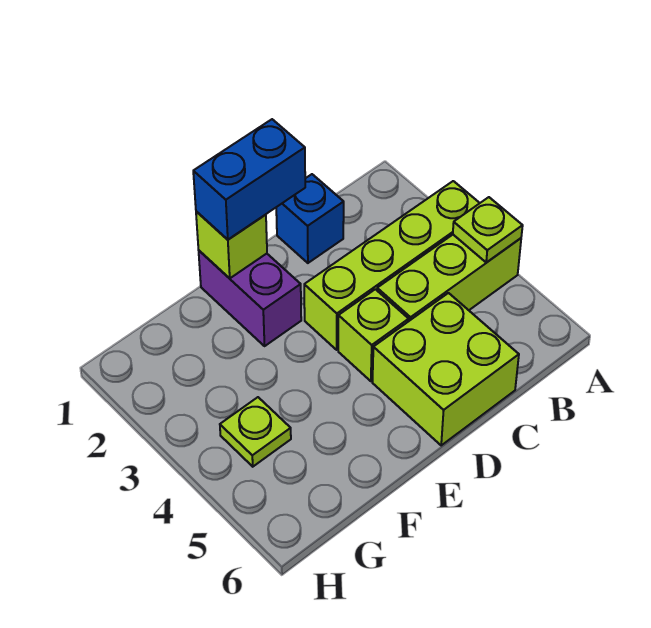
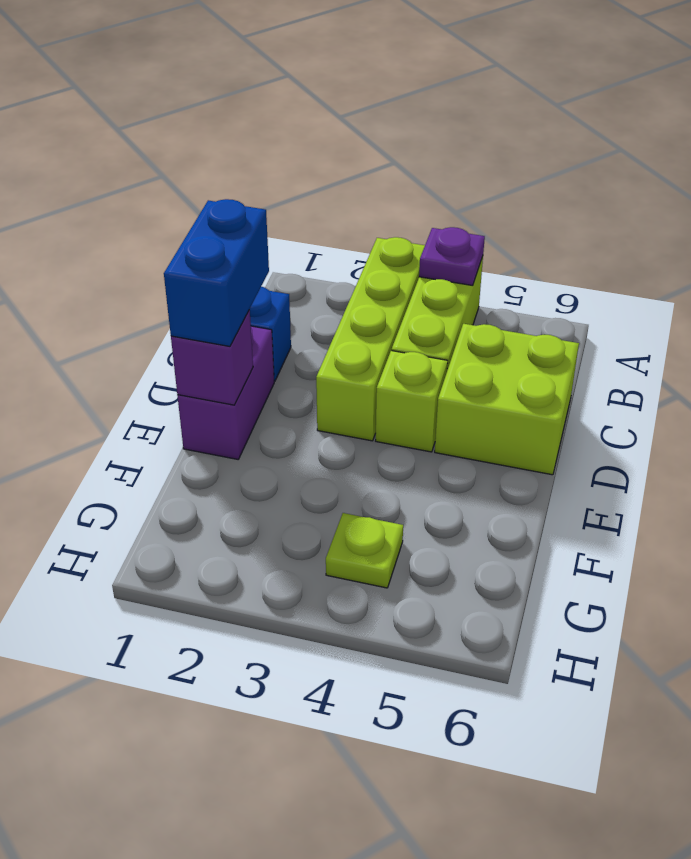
lime plate A4 level 2 -> purple plate A4 level 2
purple brick E1:E2 level 1 -> purple brick D1:E1 level 1
lime brick E1 level 2 -> purple brick E1 level 2

